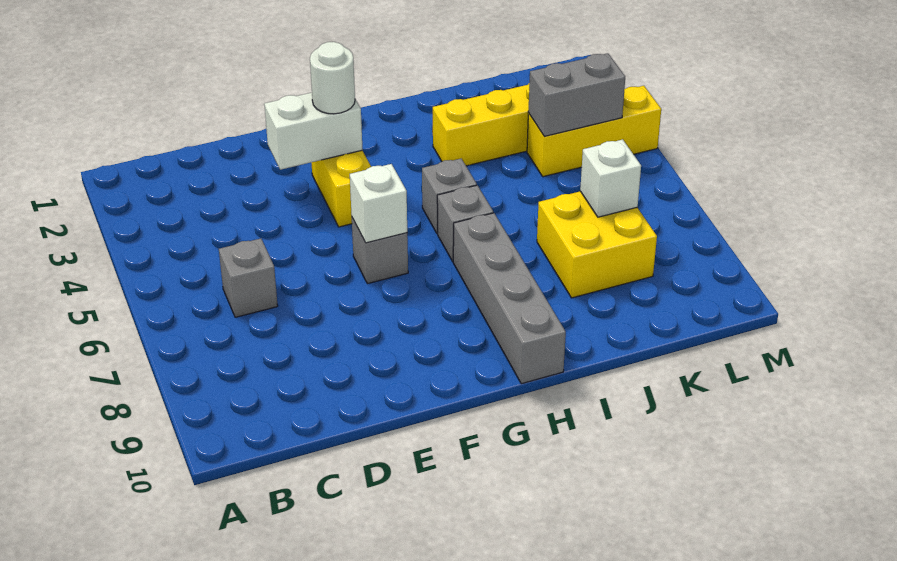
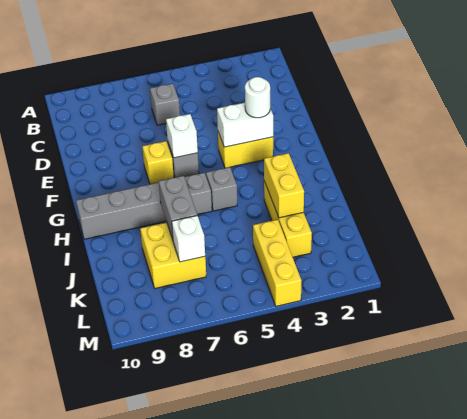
white brick E3:F3 level 2 -> white brick F3:F4 level 2
none -> yellow brick F7 level 1
none -> yellow brick I3:J3 level 2
grey brick K4:L4 level 2 -> grey brick I7:J7 level 2

